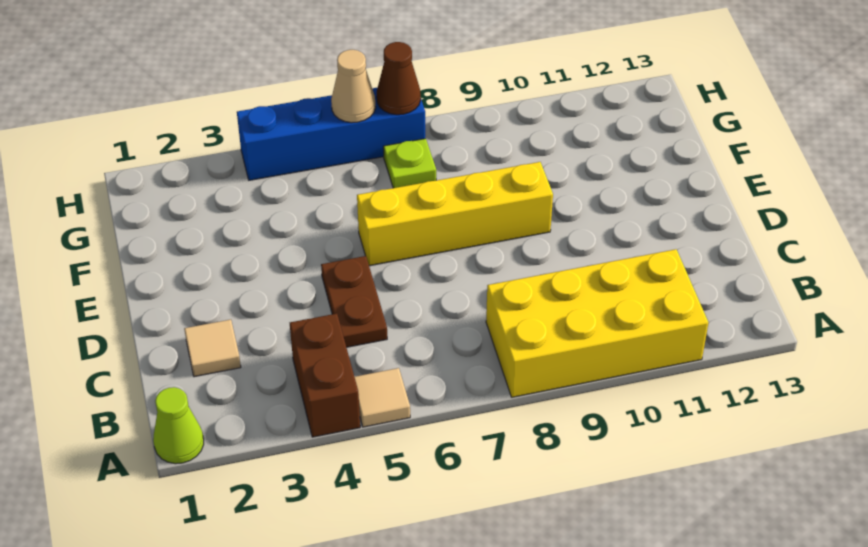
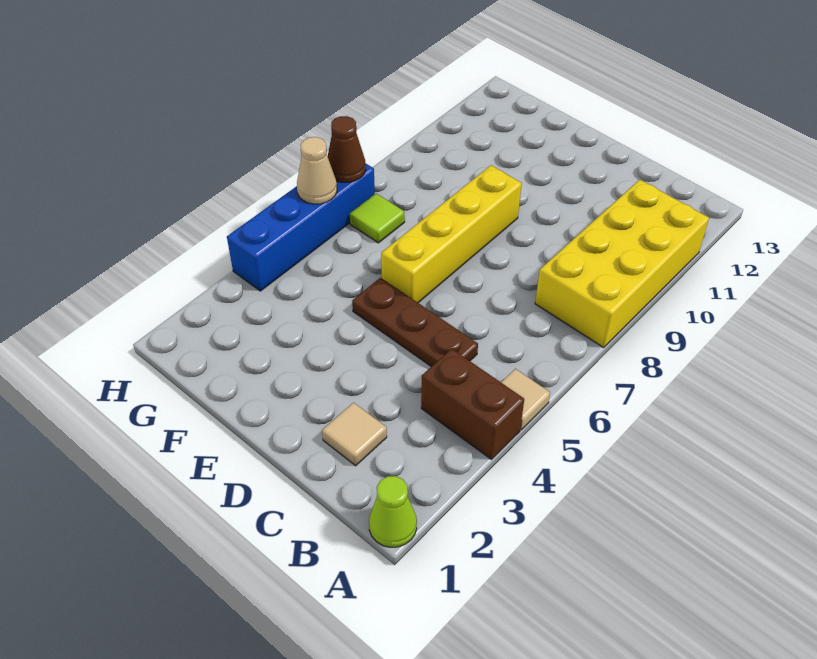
brown plate C5:D5 level 1 -> brown plate C5:E5 level 1
lime plate G7 level 1 -> lime tile G7 level 1

